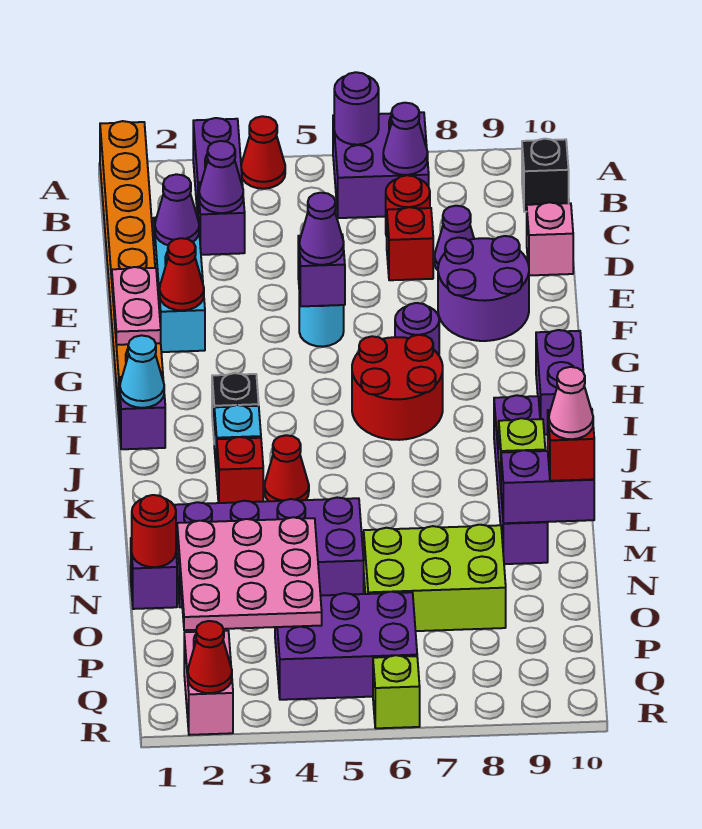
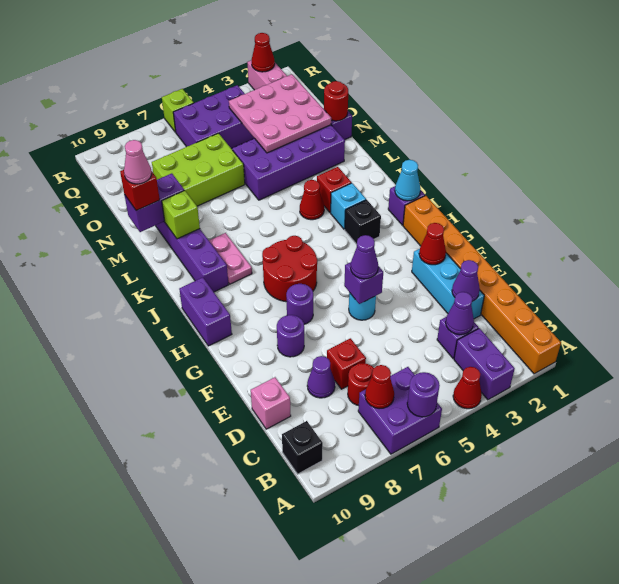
purple cone B7 level 2 -> red cone B7 level 2
purple round brick E8:F9 level 1 -> purple round brick F8 level 1
pink plate F1:G1 level 2 -> pink plate J8:K8 level 1

